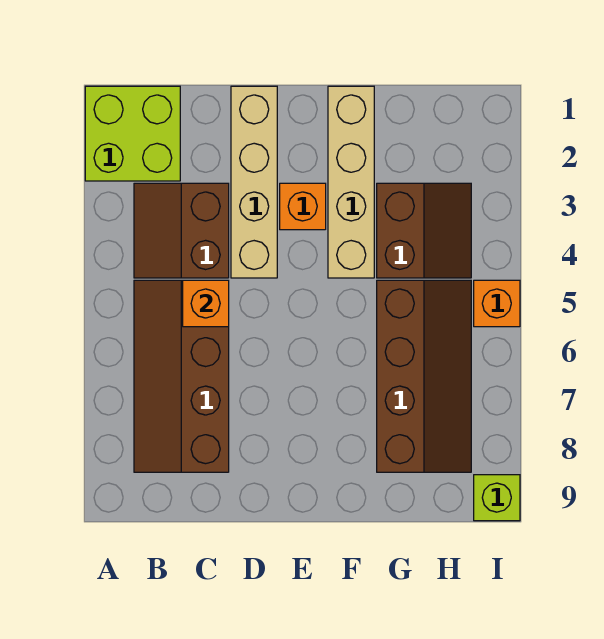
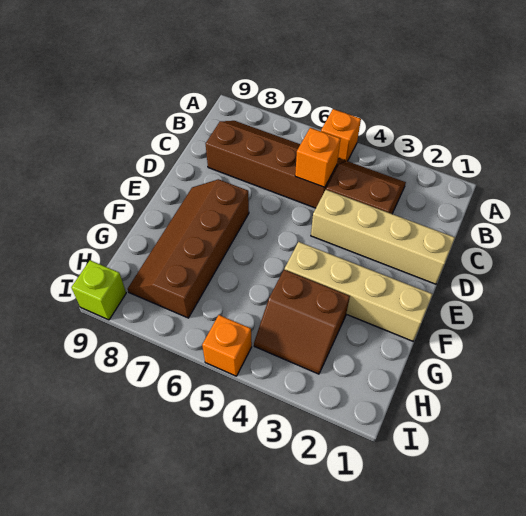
lime brick A1:B2 level 1 -> none
orange brick E3 level 1 -> orange brick A5 level 1
brown slope G5:H8 level 1 top G -> brown slope E7:H8 level 1 top 7

